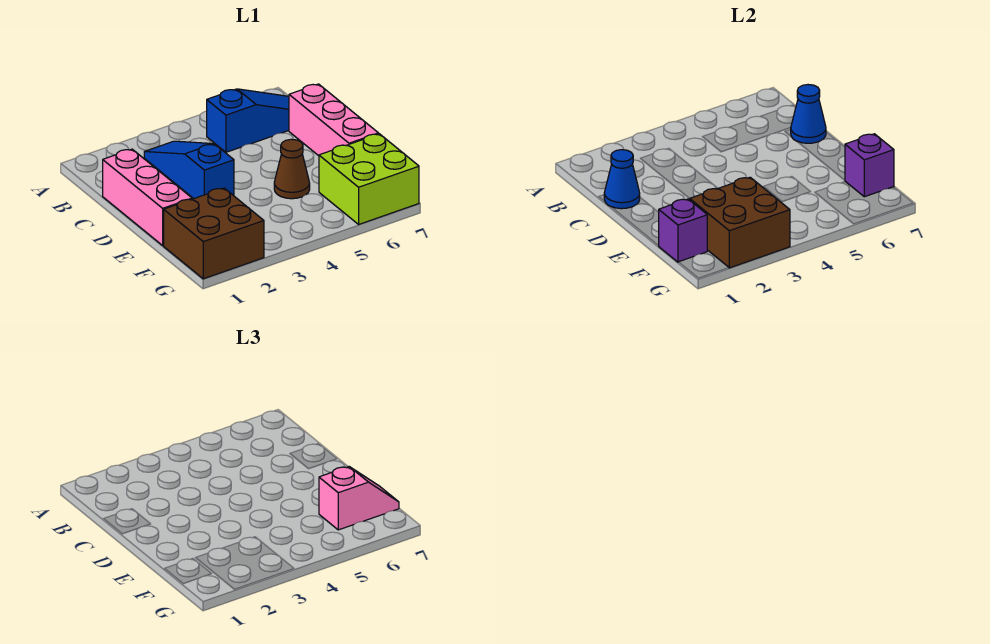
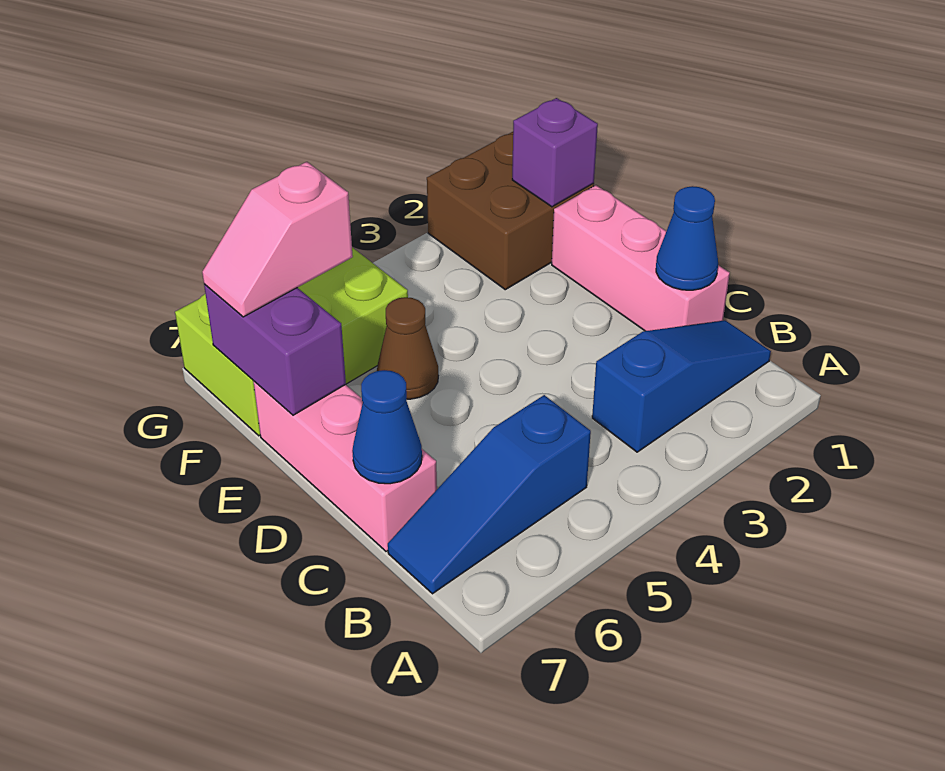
blue slope B3:D3 level 1 top D -> blue slope B1:B3 level 1 top 3
brown brick F2:G3 level 2 -> none
lime brick F6:G7 level 1 -> lime brick F5:G7 level 1
purple brick F7 level 2 -> purple brick E7:F7 level 2

